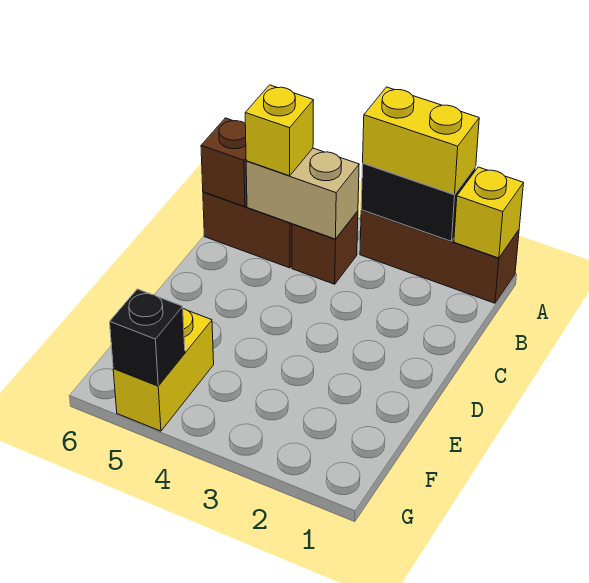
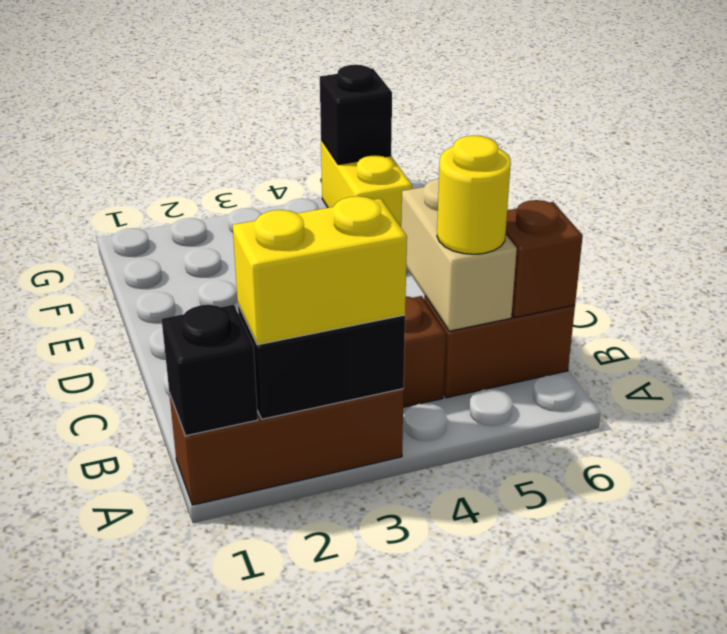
yellow brick A1 level 2 -> black brick A1 level 2
tan brick B4:B5 level 2 -> tan brick B5:C5 level 2
yellow brick B5 level 3 -> yellow round brick B5 level 3

